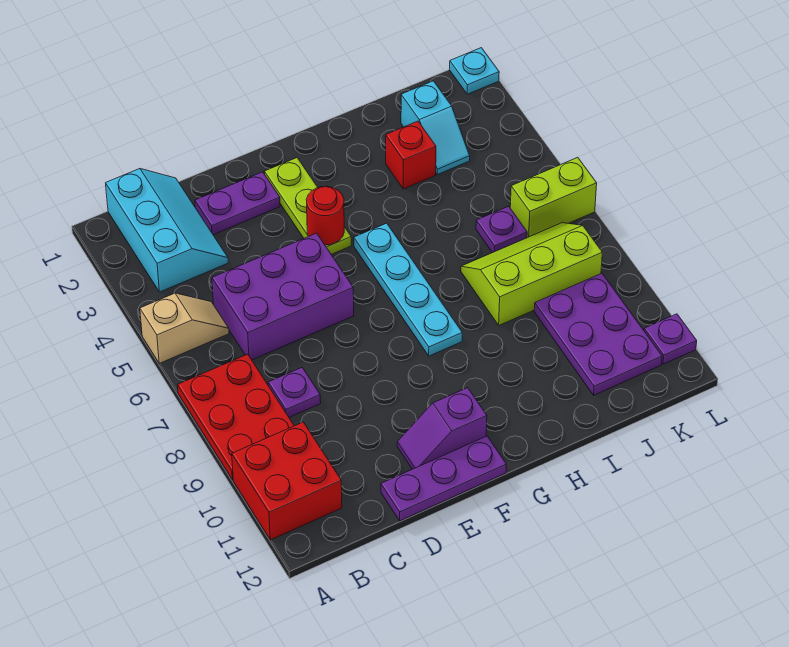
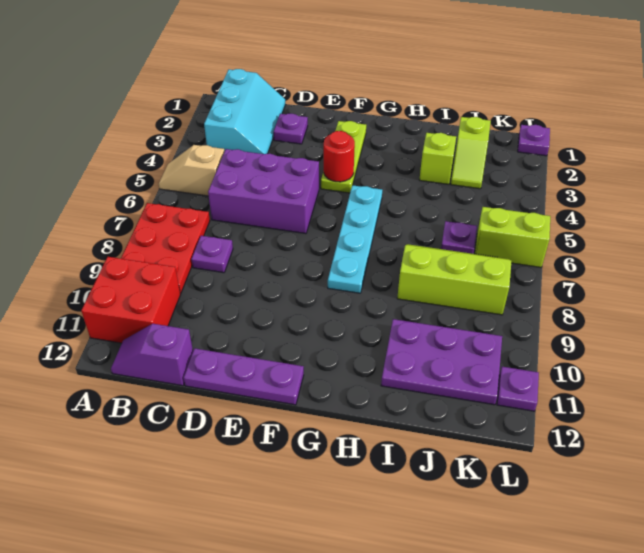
tan slope A5:B5 level 1 top A -> tan slope A5:B5 level 1 top B
purple plate D2:E2 level 1 -> purple plate D2 level 1
purple slope E11:F11 level 1 top F -> purple slope B12:C12 level 1 top C
red brick I3 level 1 -> lime brick I3 level 1
cyan slope J2:J3 level 1 top 2 -> lime slope J2:J3 level 1 top 2
purple plate J9:K11 level 1 -> purple plate I10:K11 level 1
cyan plate L1 level 1 -> purple plate L1 level 1

